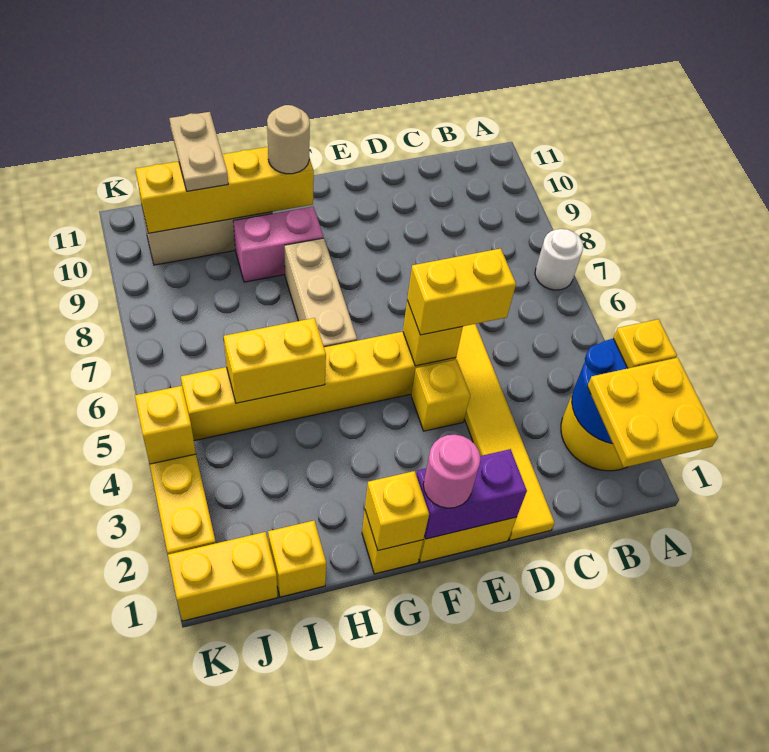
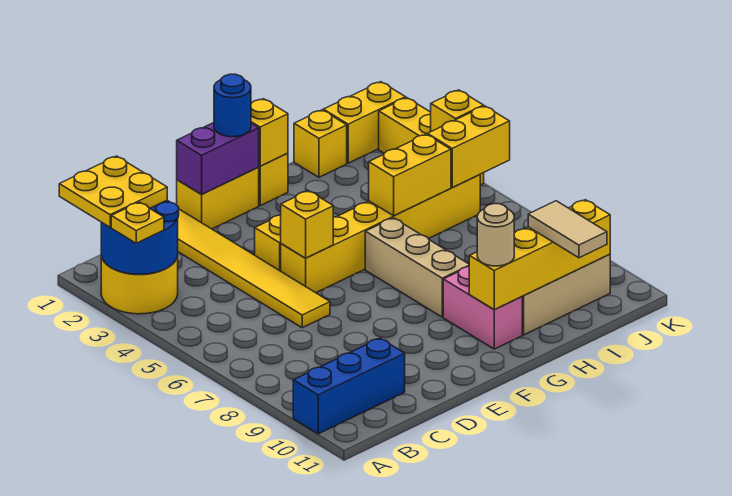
white round brick A7 level 1 -> none
none -> blue brick A10:C10 level 1
yellow brick D5:E5 level 3 -> yellow brick J5:K5 level 2
pink round brick F1 level 3 -> blue round brick F1 level 3
pink brick G9:H9 level 1 -> pink brick G9:G10 level 1
tan plate I10:I11 level 3 -> tan tile I10:I11 level 3

